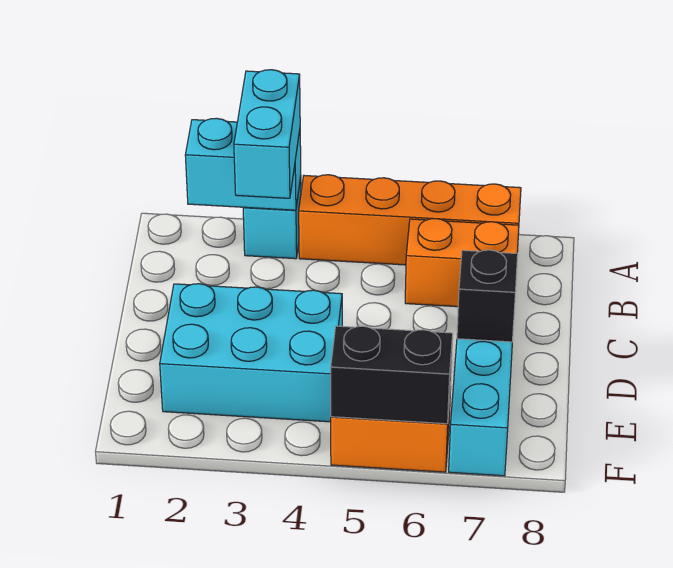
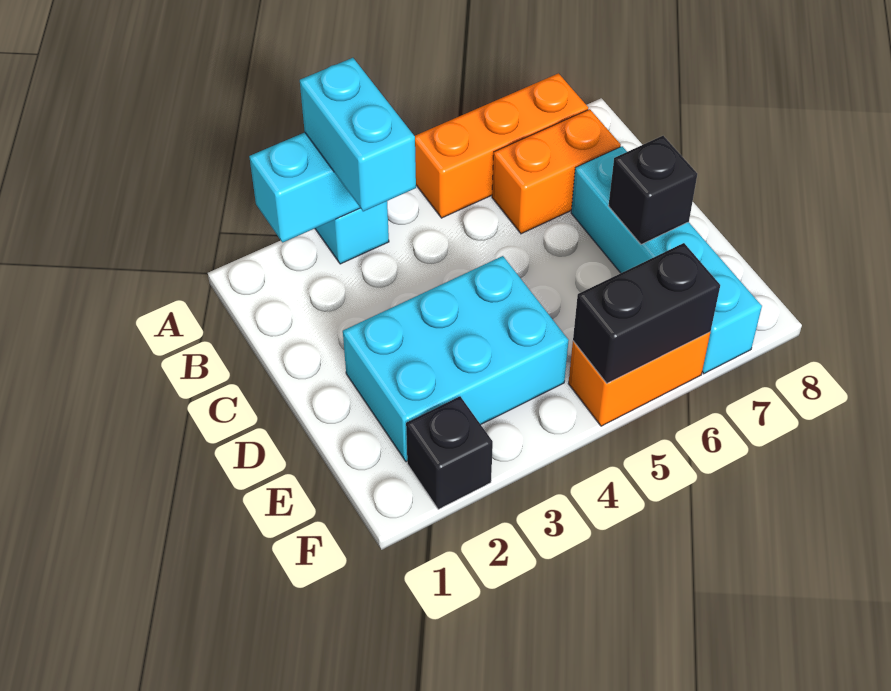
orange brick A4:A7 level 1 -> orange brick A5:A7 level 1
none -> black brick F2 level 1

